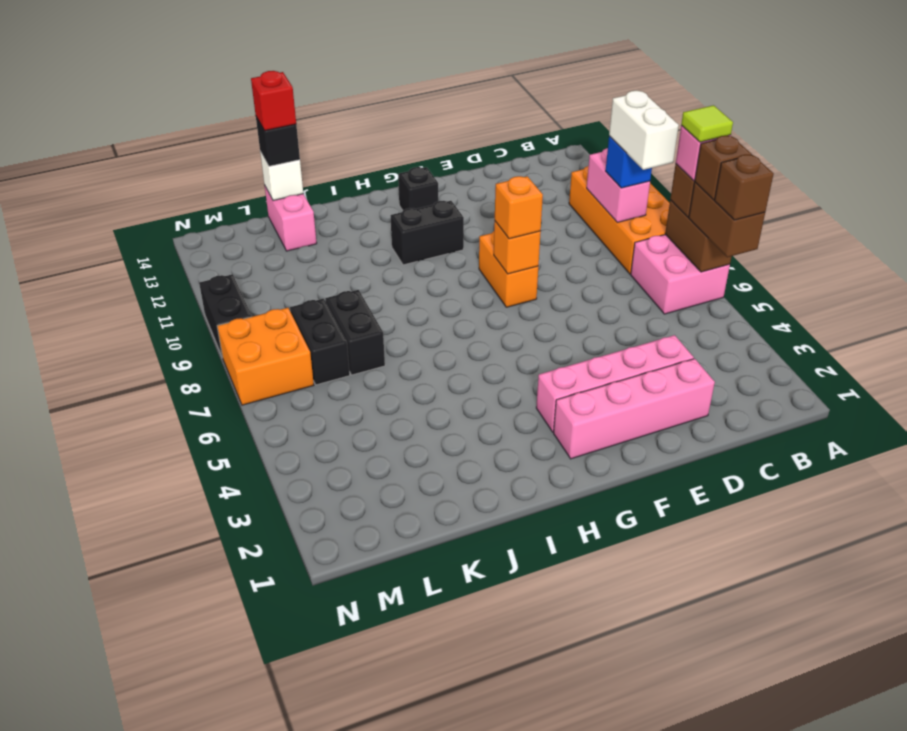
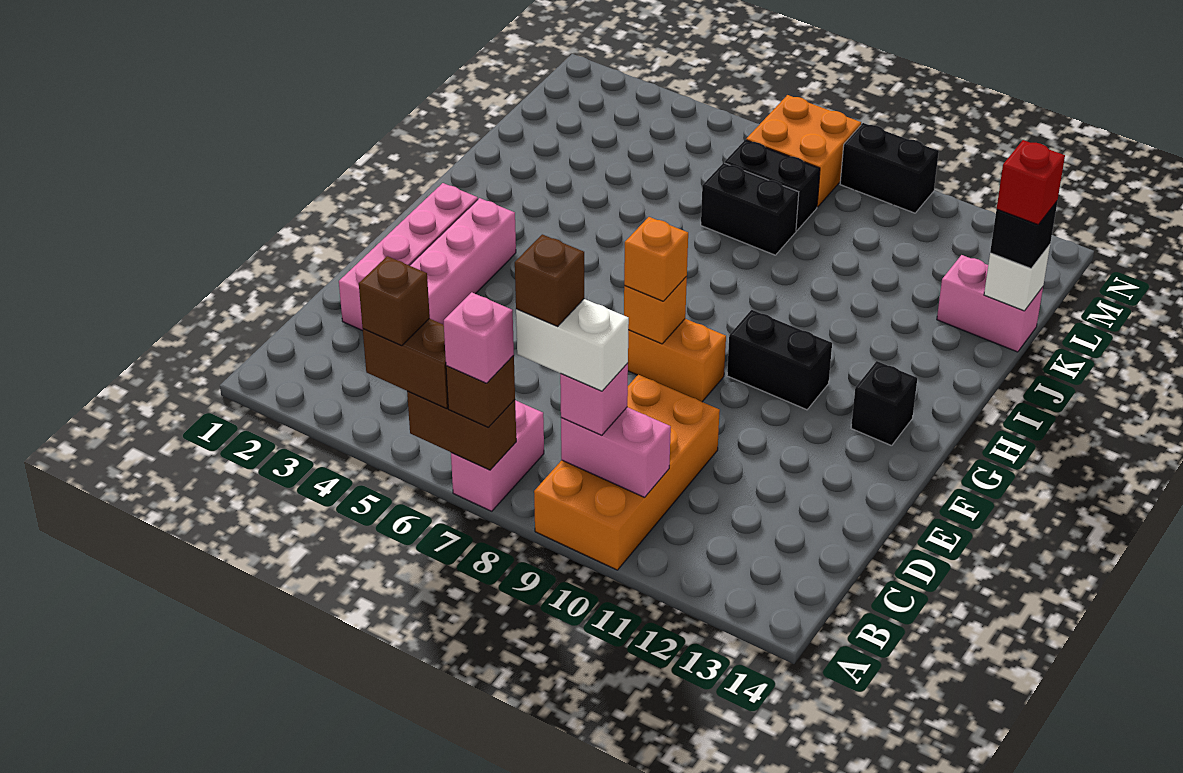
pink brick A6:B7 level 1 -> pink brick A7:B7 level 1
brown brick A6 level 4 -> brown brick B8 level 5
lime tile A7 level 5 -> none
orange brick A8:B11 level 1 -> orange brick A9:D10 level 1
blue brick B9 level 3 -> pink brick B9 level 3
black brick G11:H11 level 1 -> black brick G10:G11 level 1

